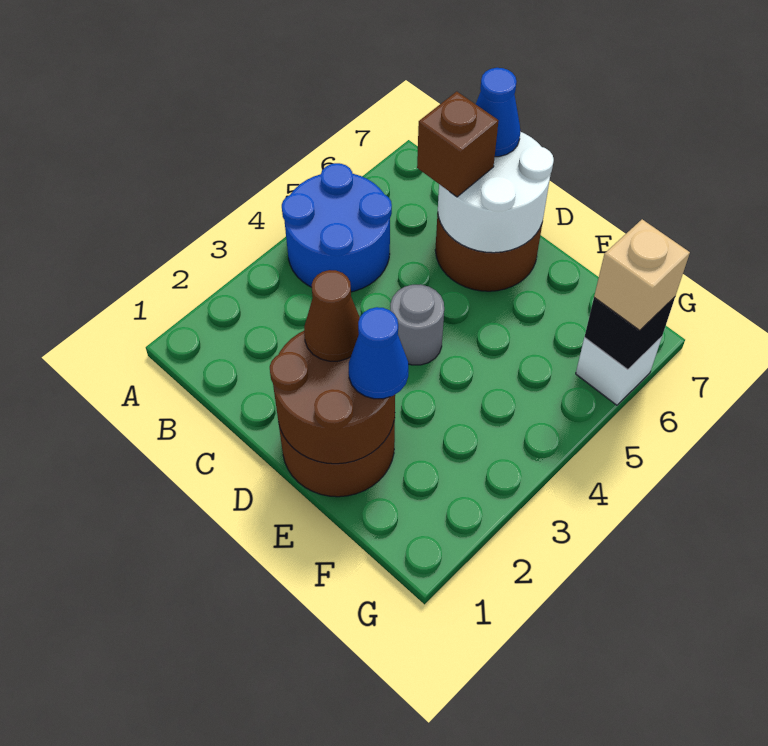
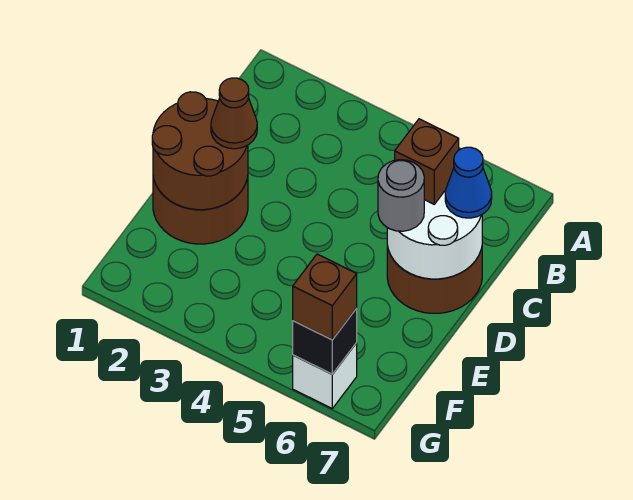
blue round brick A4:B5 level 1 -> none
grey round brick D4 level 1 -> grey round brick D6 level 3
blue cone E2 level 3 -> none
tan brick G6 level 3 -> brown brick G6 level 3

